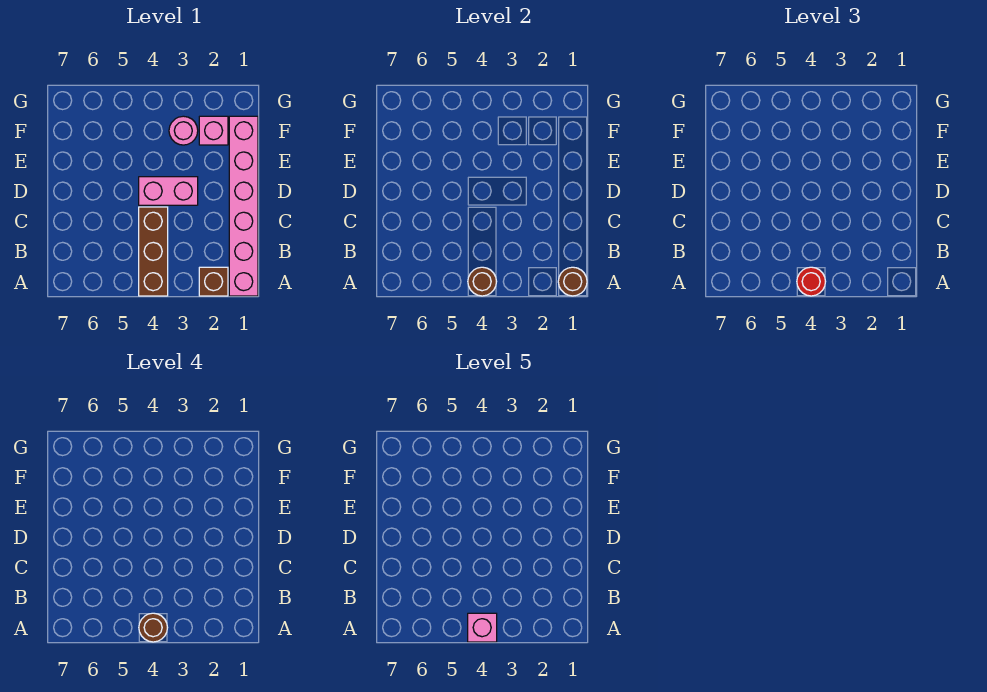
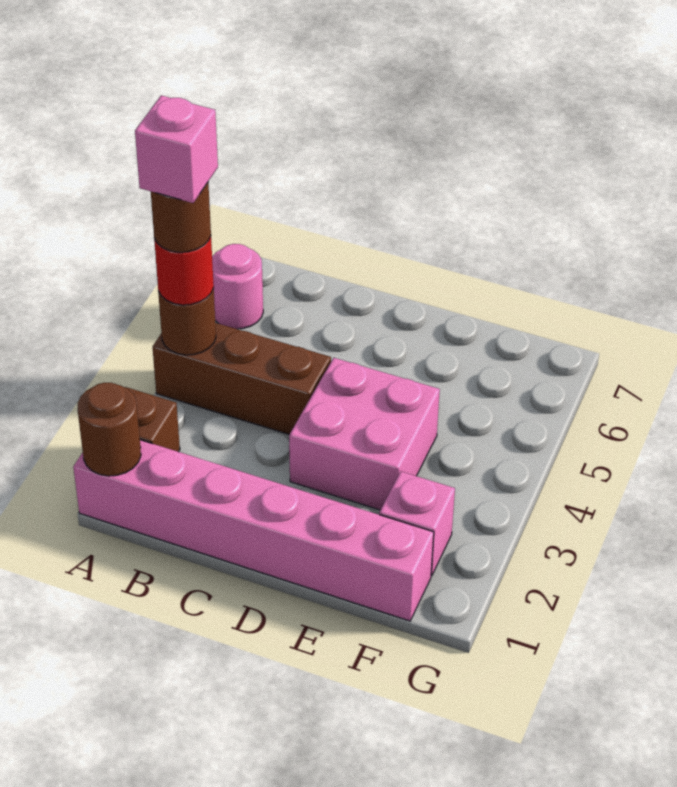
pink brick D3:D4 level 1 -> pink brick D3:E4 level 1
pink round brick F3 level 1 -> pink round brick A6 level 1

